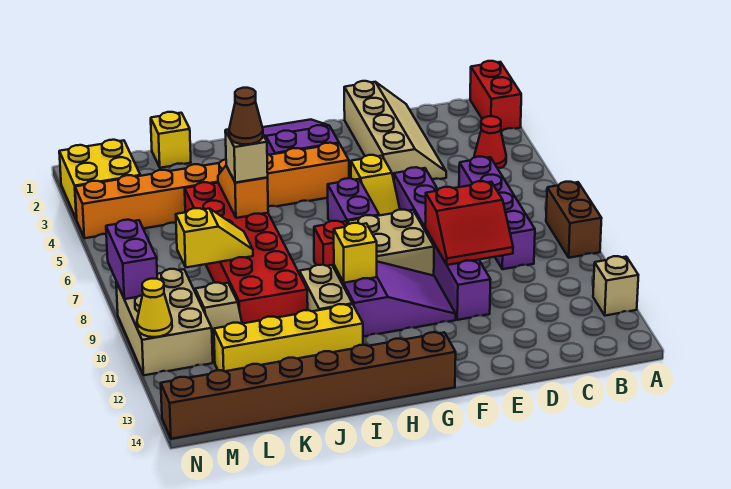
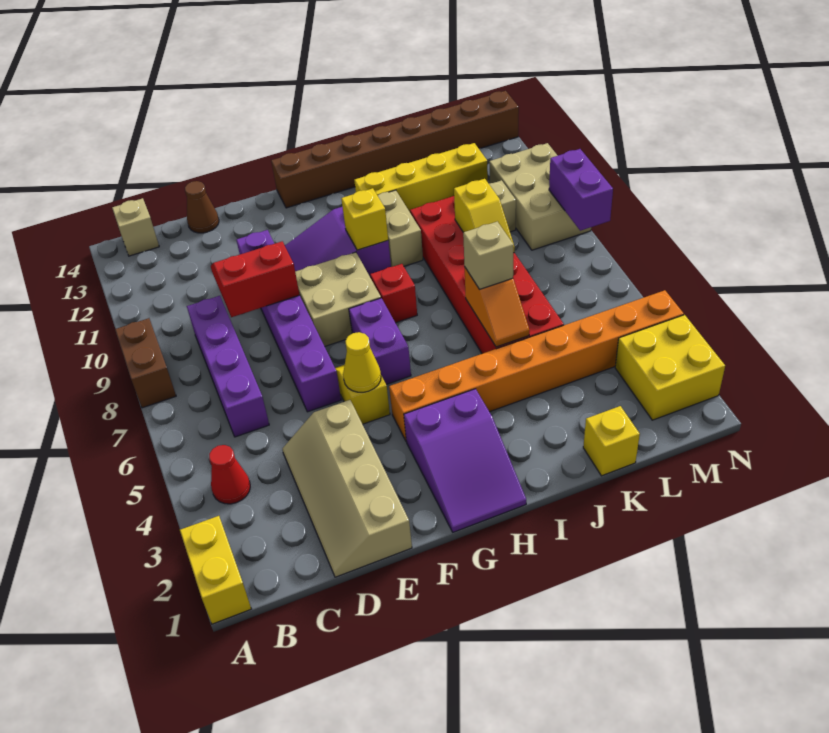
red brick A1:A2 level 1 -> yellow brick A1:A2 level 1
tan brick A12 level 1 -> tan brick B14 level 1
brown cone J6 level 4 -> brown cone D14 level 1
yellow slope K8:L8 level 2 top L -> yellow slope K8:K9 level 2 top 9
yellow cone N11 level 2 -> yellow cone F5 level 2

